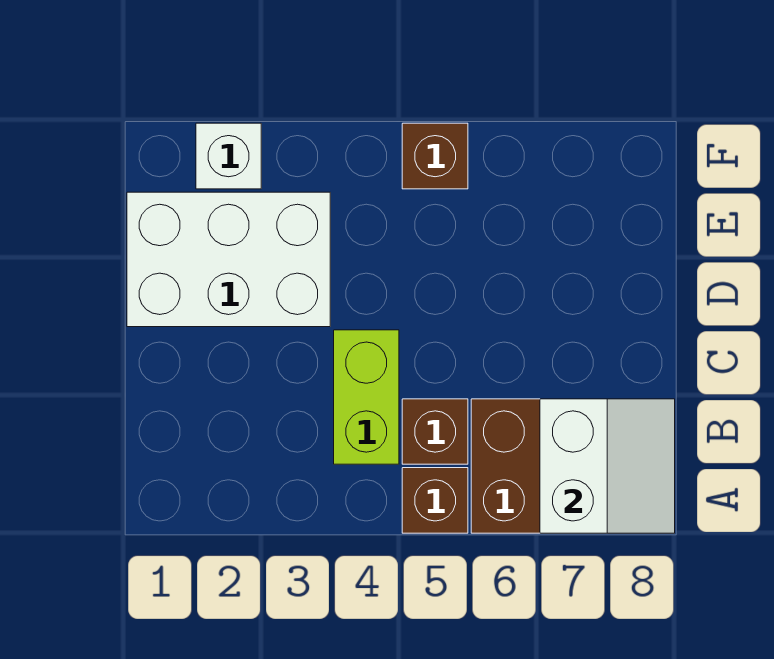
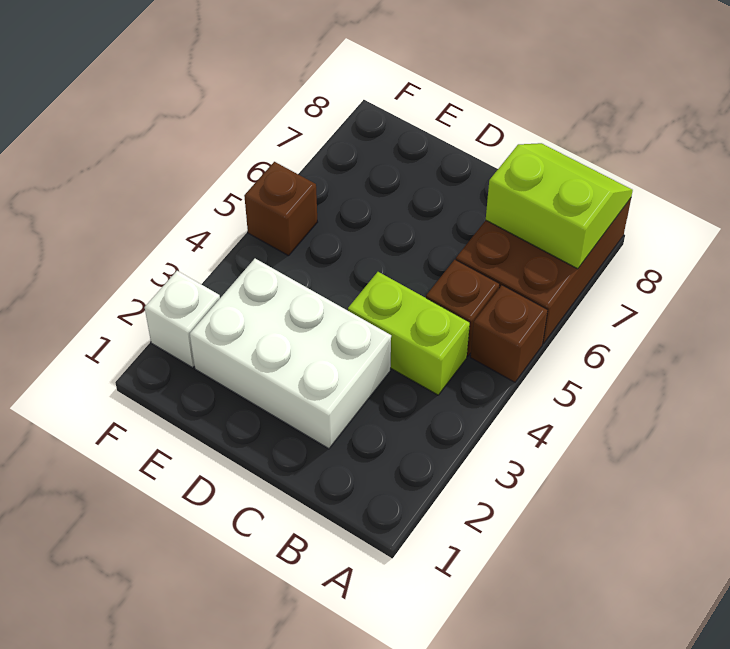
white slope A7:B8 level 2 top 7 -> lime slope A7:B8 level 2 top 7
white brick D1:E3 level 1 -> white brick C2:E3 level 1

